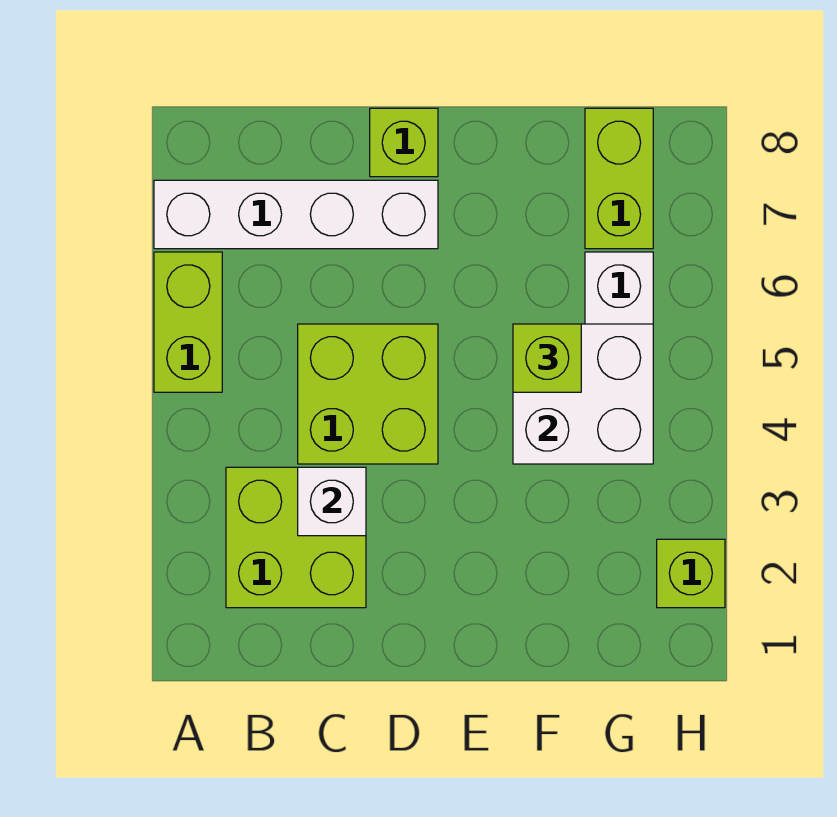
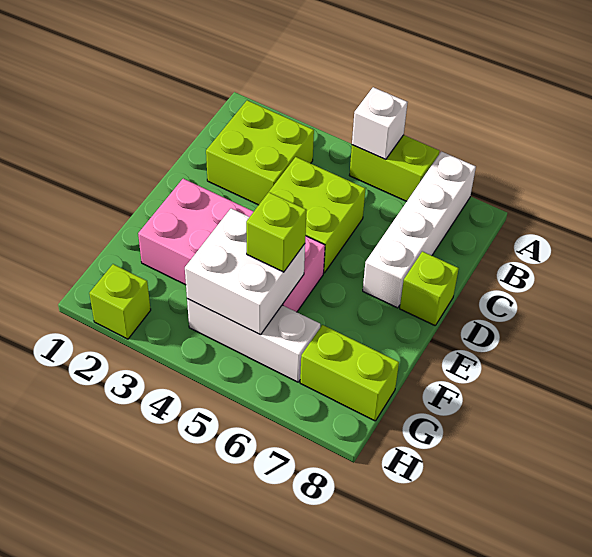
white brick C3 level 2 -> white brick A5 level 2
none -> pink brick E2:F5 level 1

